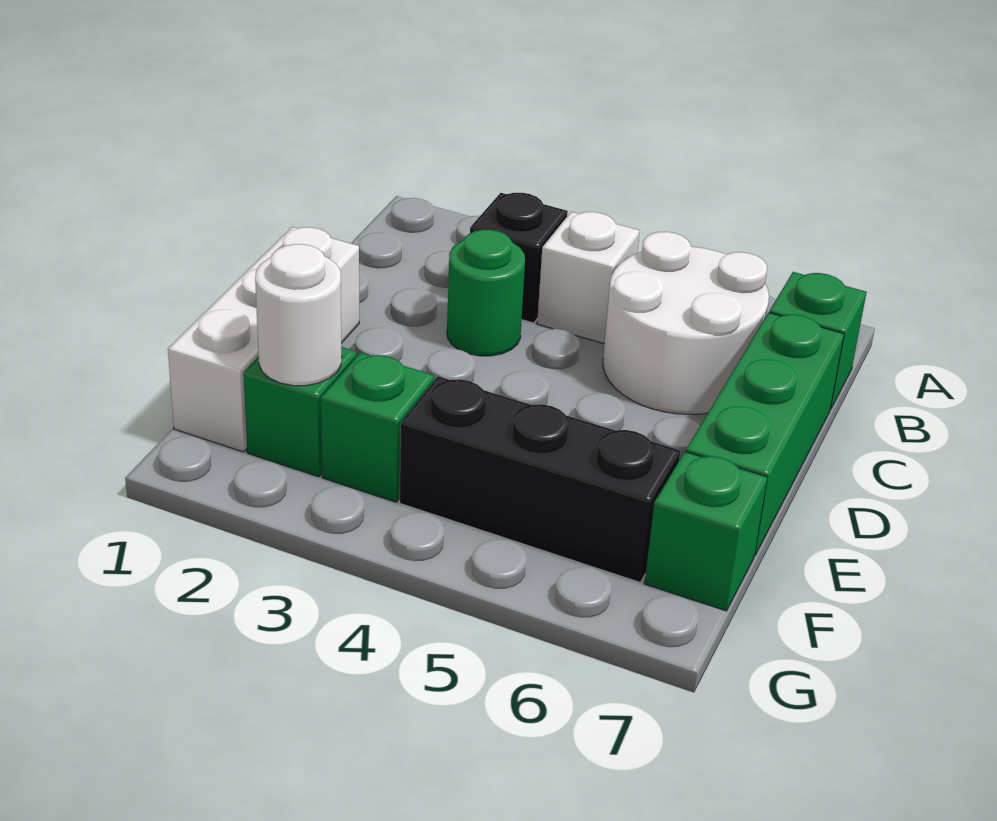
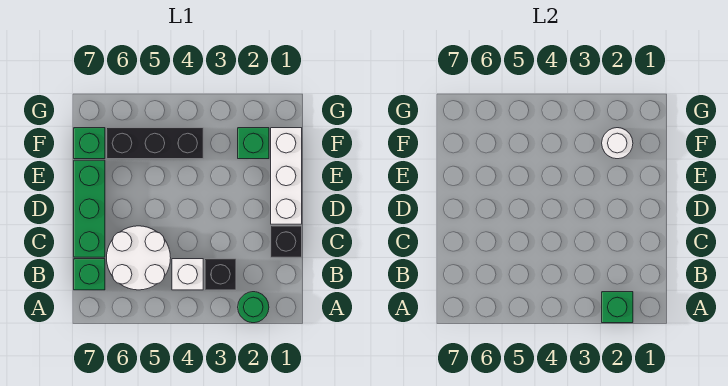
none -> black brick C1 level 1
green round brick C3 level 1 -> green round brick A2 level 1
green brick F3 level 1 -> green brick A2 level 2

